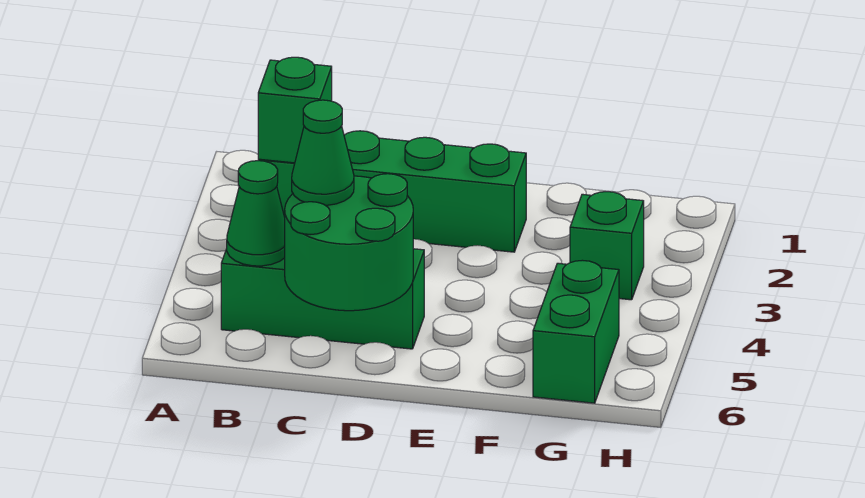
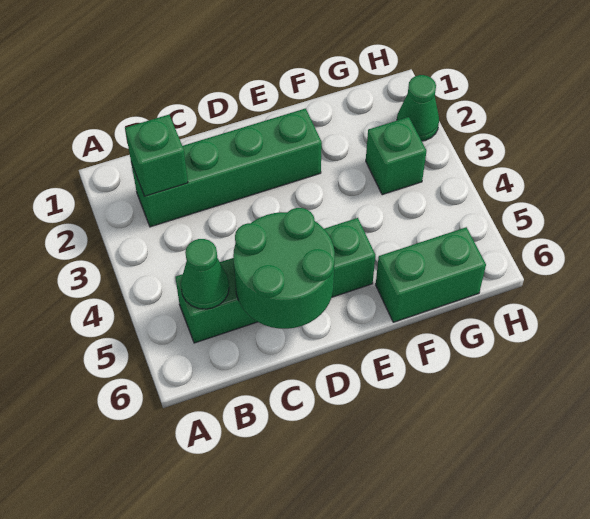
green brick B5:D5 level 1 -> green brick B5:E5 level 1
green cone C5 level 3 -> green cone H2 level 1
green brick G5:G6 level 1 -> green brick F6:G6 level 1

